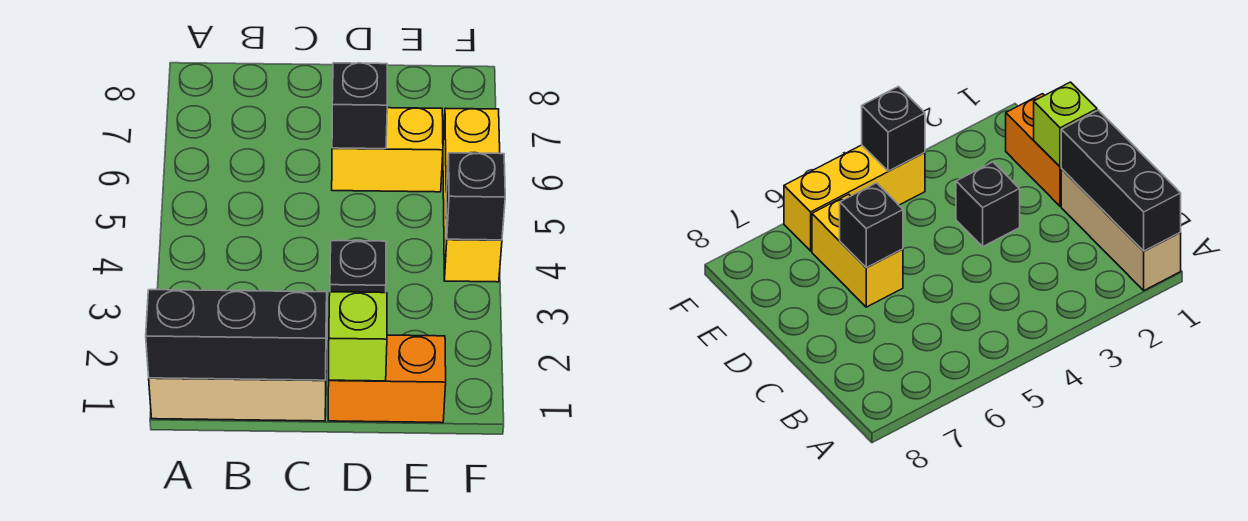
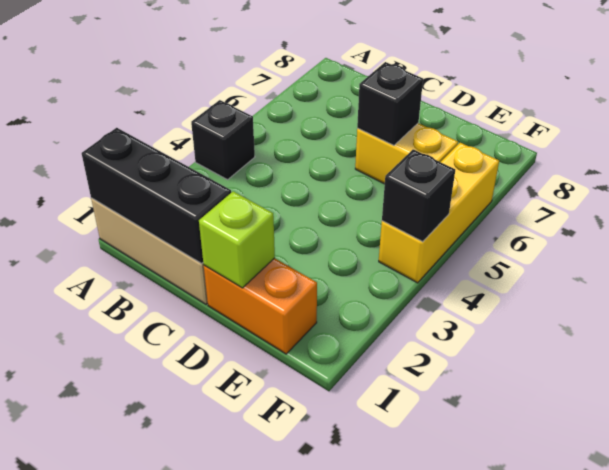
black brick D3 level 1 -> black brick A4 level 1

